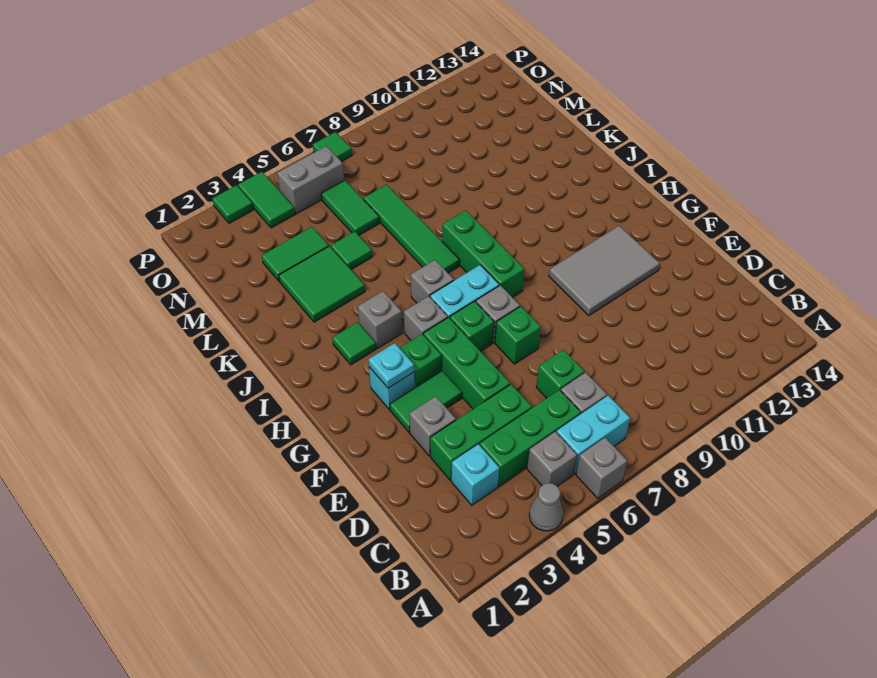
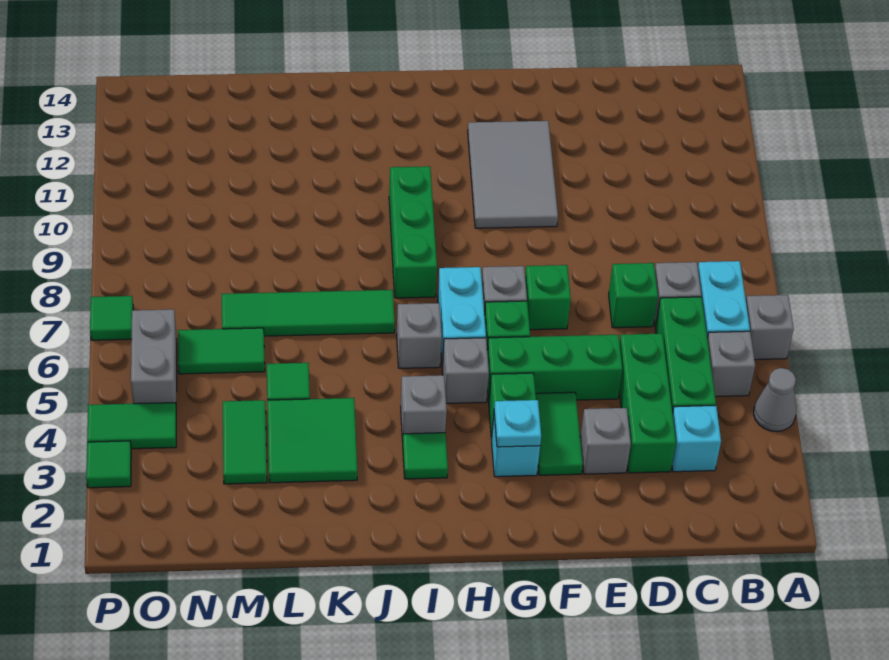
green brick H8:J8 level 1 -> green brick I8:I10 level 1

